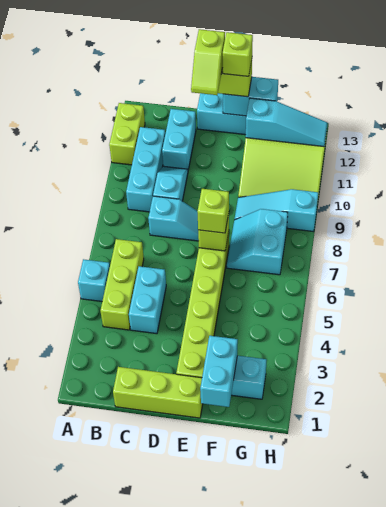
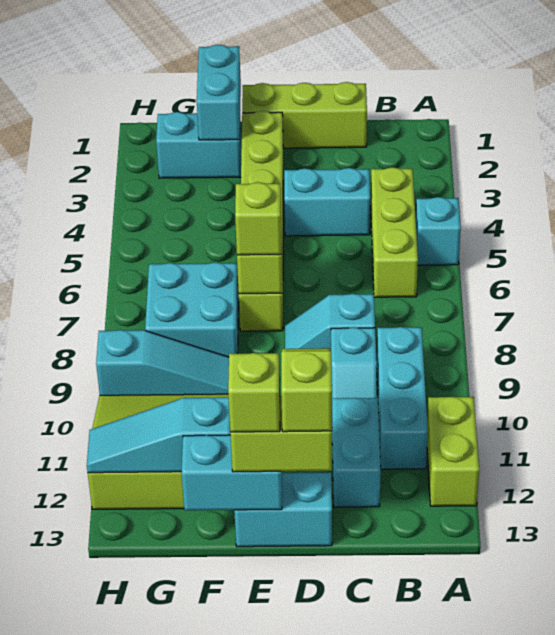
cyan brick C4:C5 level 1 -> cyan brick C4:D4 level 1
cyan slope F7:G8 level 1 top G -> cyan brick F7:G8 level 1

